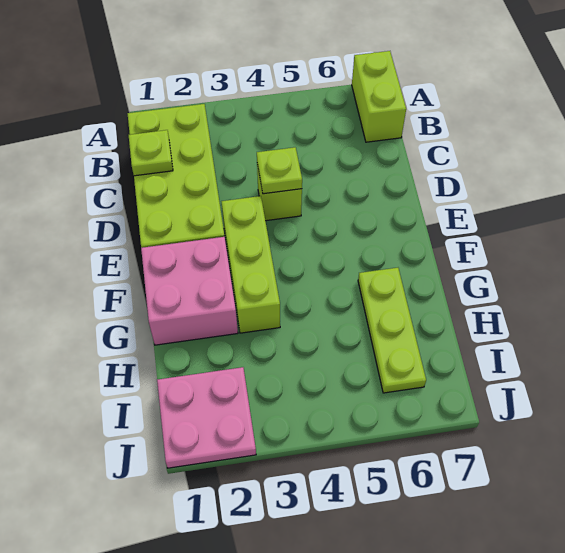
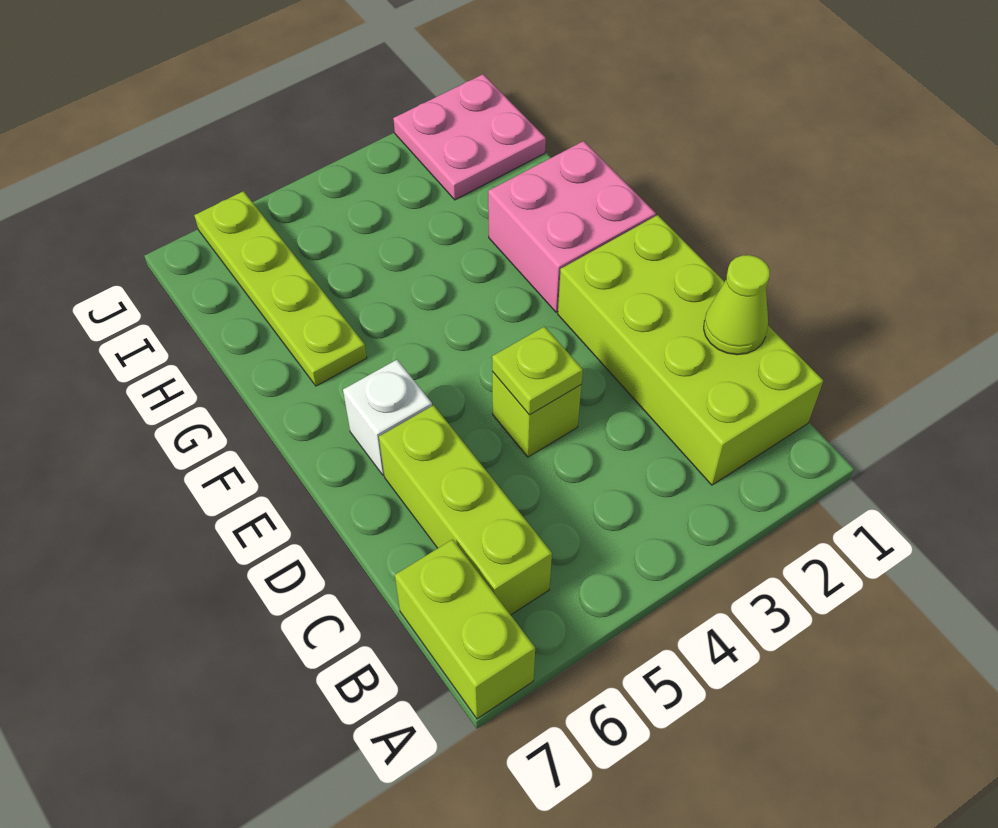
lime plate C1 level 2 -> lime cone C1 level 2
lime brick E3:G3 level 1 -> lime brick B6:D6 level 1
none -> white brick E6 level 1
lime plate G6:I6 level 1 -> lime plate G6:J6 level 1

